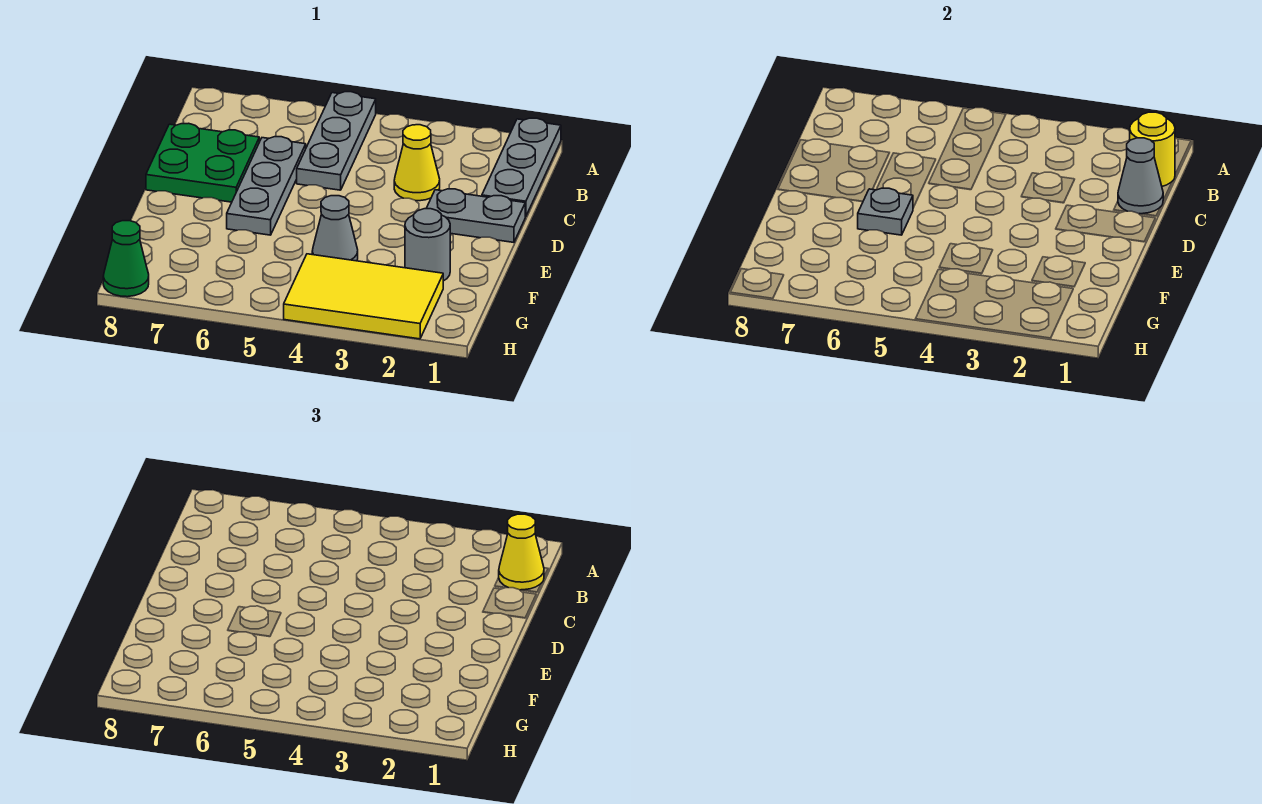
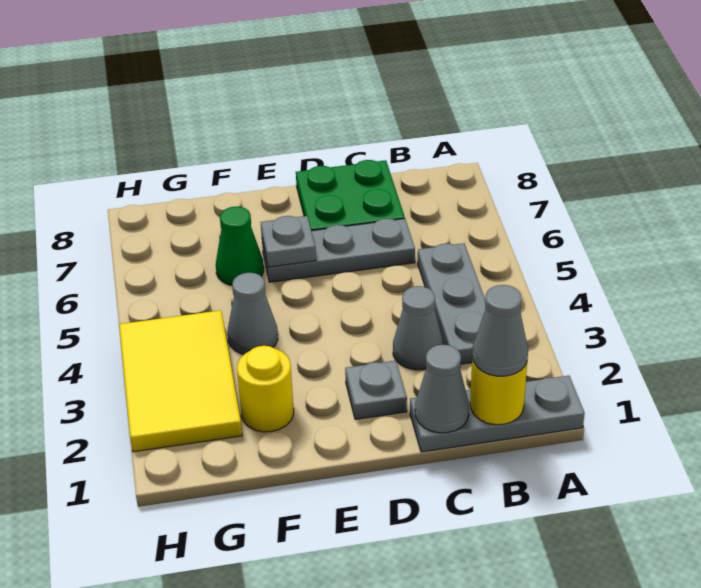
grey plate A5:C5 level 1 -> grey plate B3:B5 level 1
yellow cone B1 level 3 -> grey cone B1 level 3
yellow cone C3 level 1 -> grey cone C3 level 1
grey plate D1:D2 level 1 -> grey plate D2 level 1
grey round brick F2 level 1 -> yellow round brick F2 level 1
green cone H8 level 1 -> green cone F6 level 1

